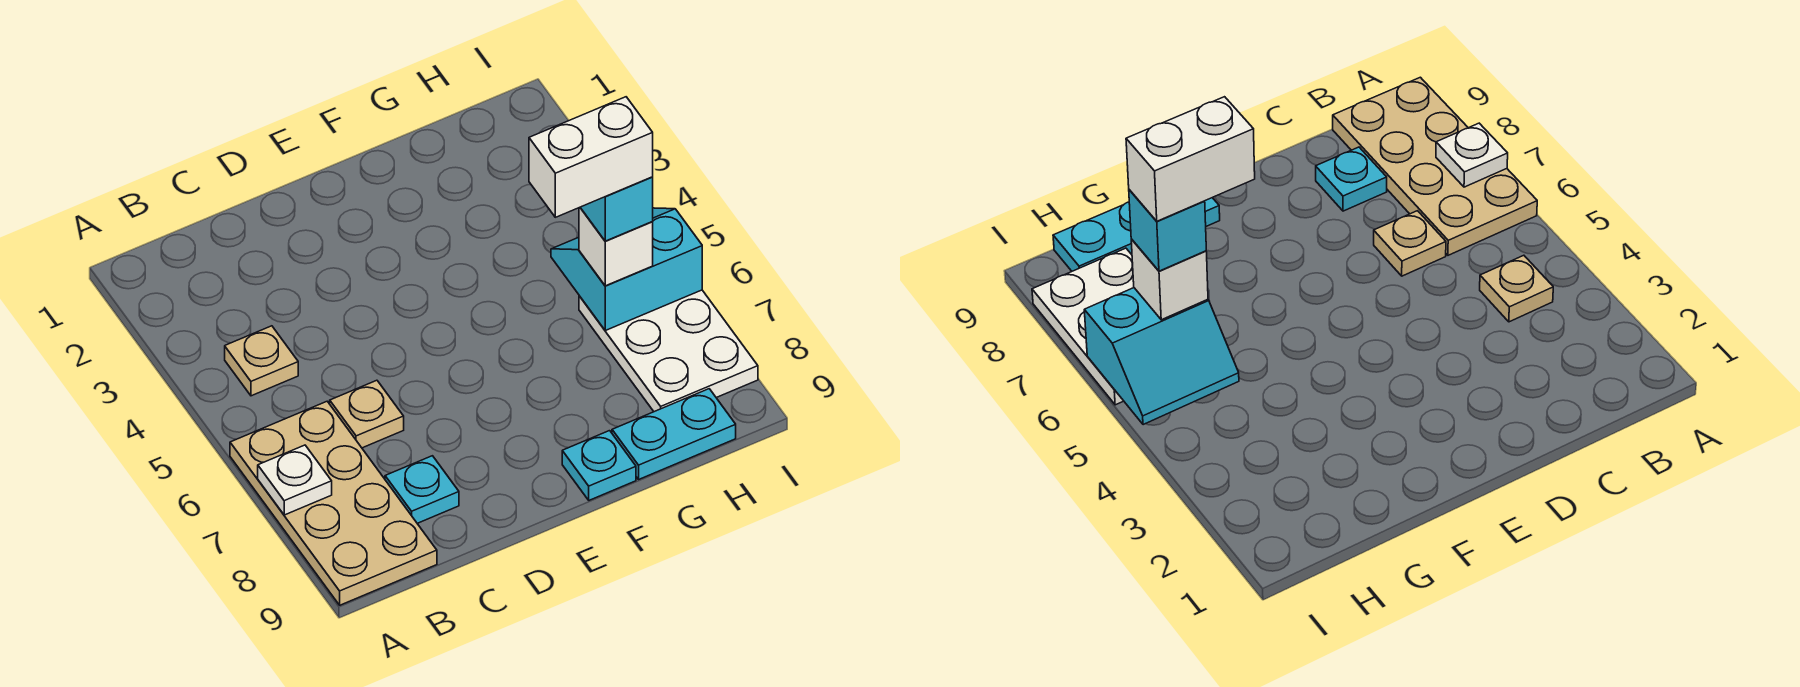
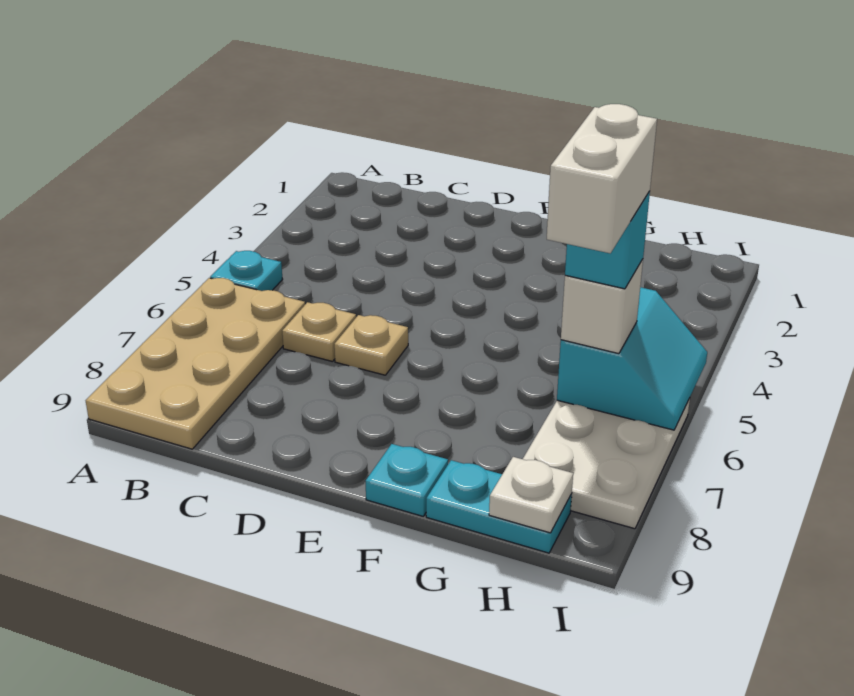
white plate A7 level 2 -> white plate H9 level 2
tan plate B4 level 1 -> tan plate D6 level 1
cyan plate C8 level 1 -> cyan plate A5 level 1
white brick G6:H6 level 5 -> white brick H6:H7 level 5
cyan slope H5:I6 level 2 top 6 -> cyan slope H5:I6 level 2 top H

